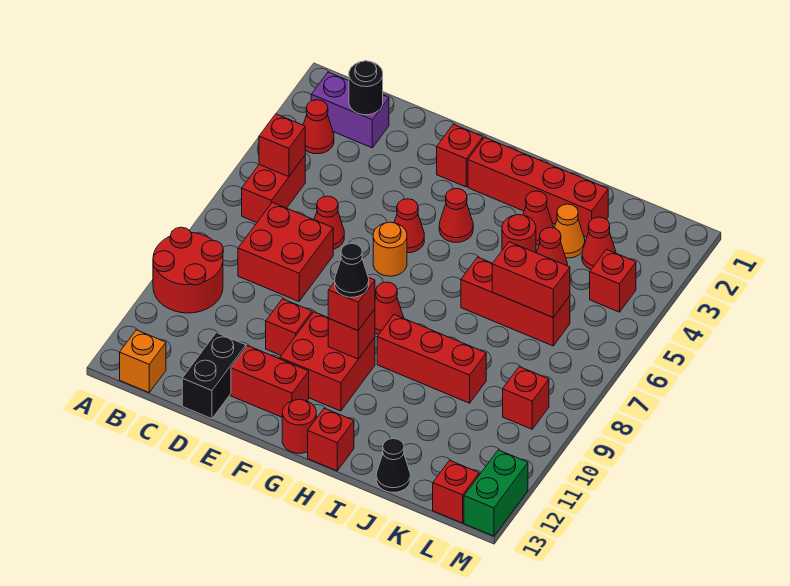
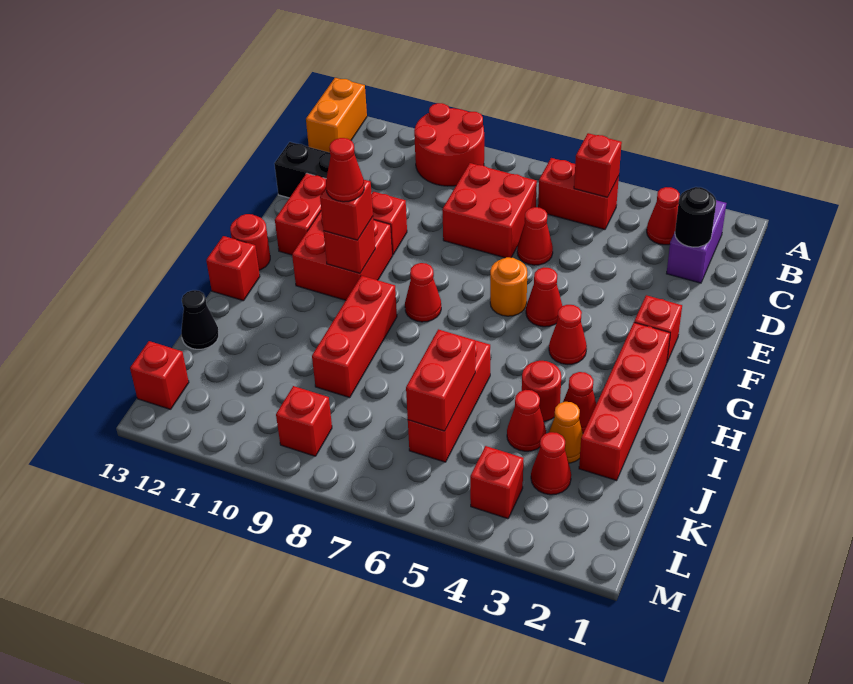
orange brick B13 level 1 -> orange brick A13:B13 level 1
black cone G10 level 4 -> red cone G10 level 4
green brick M12:M13 level 1 -> none

